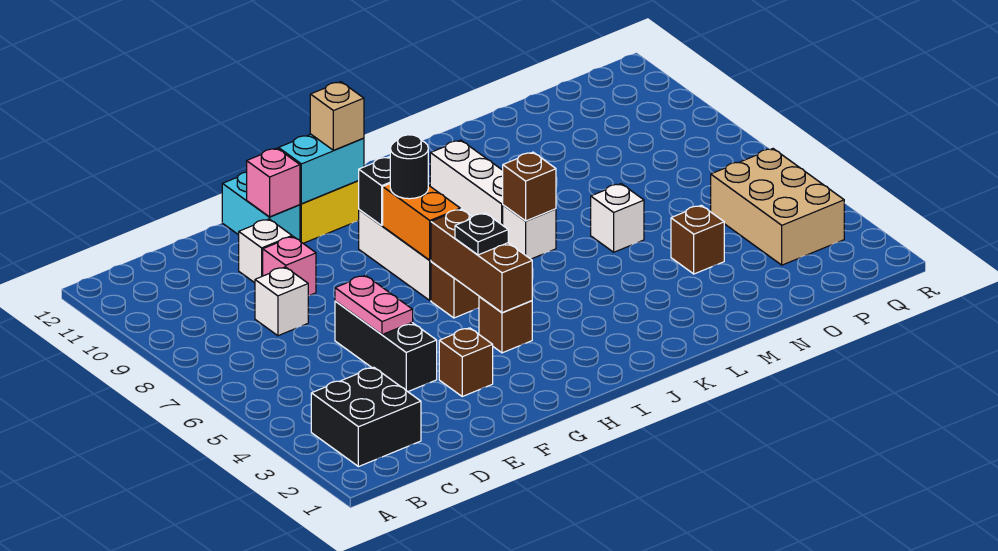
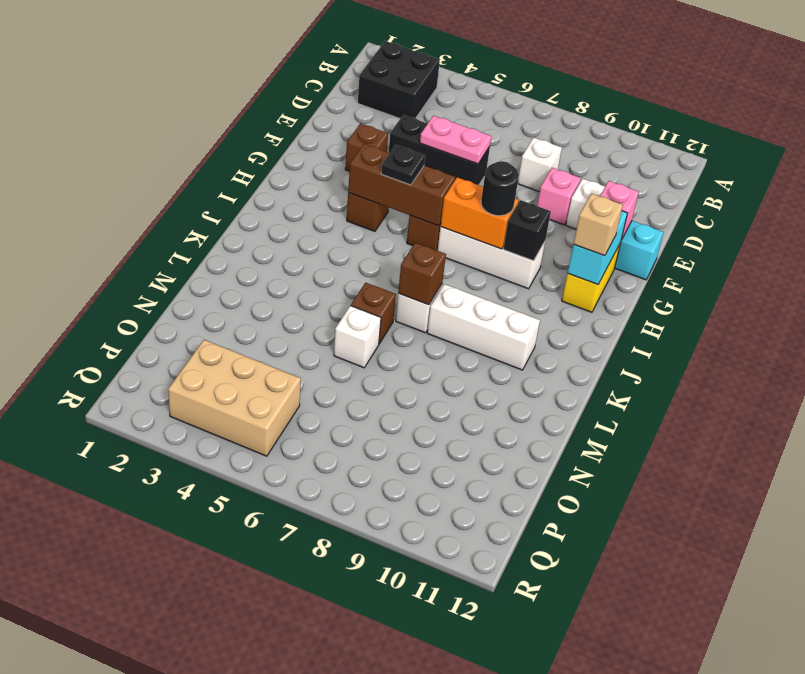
brown brick N4 level 1 -> brown brick L6 level 1

